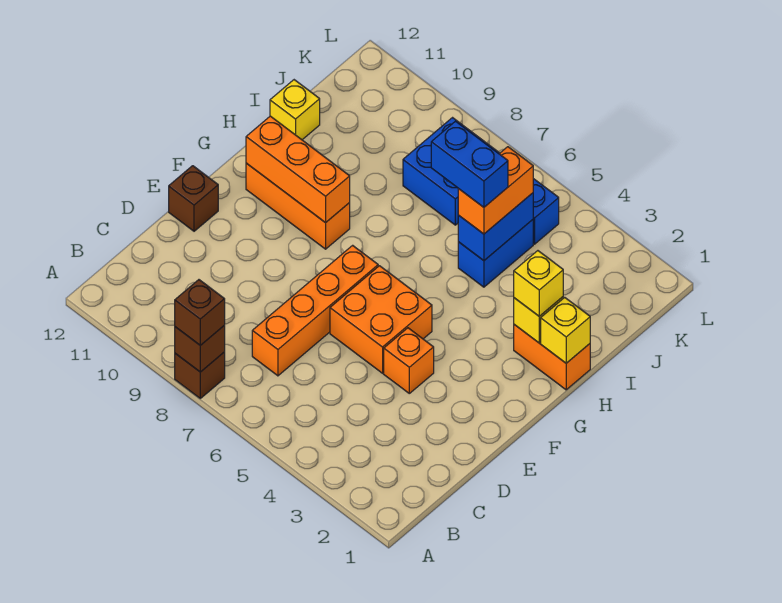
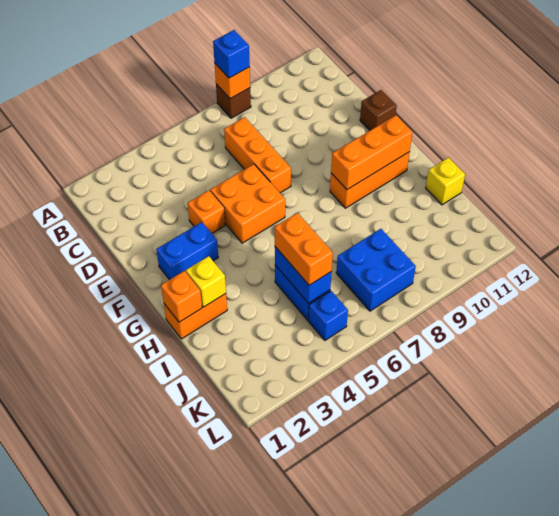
brown brick A8 level 2 -> orange brick A8 level 2
brown brick A8 level 3 -> blue brick A8 level 3
orange brick C7:F7 level 1 -> orange brick C7:E7 level 1
yellow brick H1 level 2 -> orange brick H1 level 2
yellow brick H2 level 3 -> none
blue brick I5:I6 level 4 -> blue brick F2:F3 level 1

